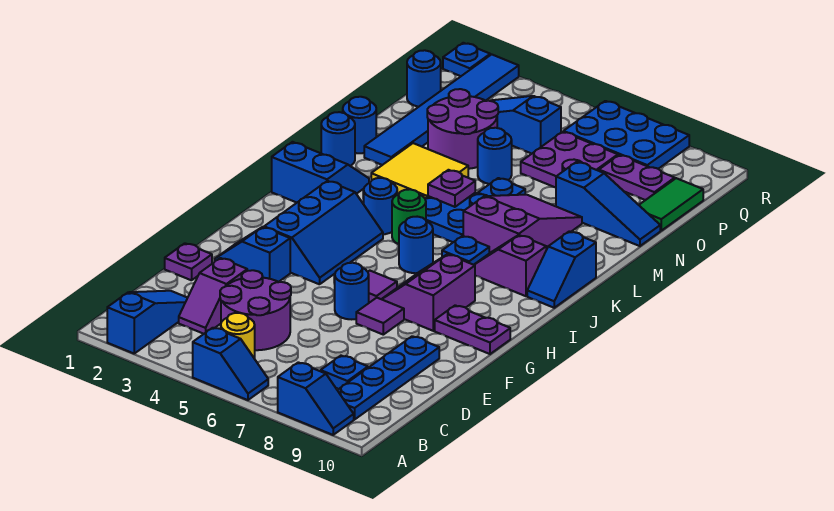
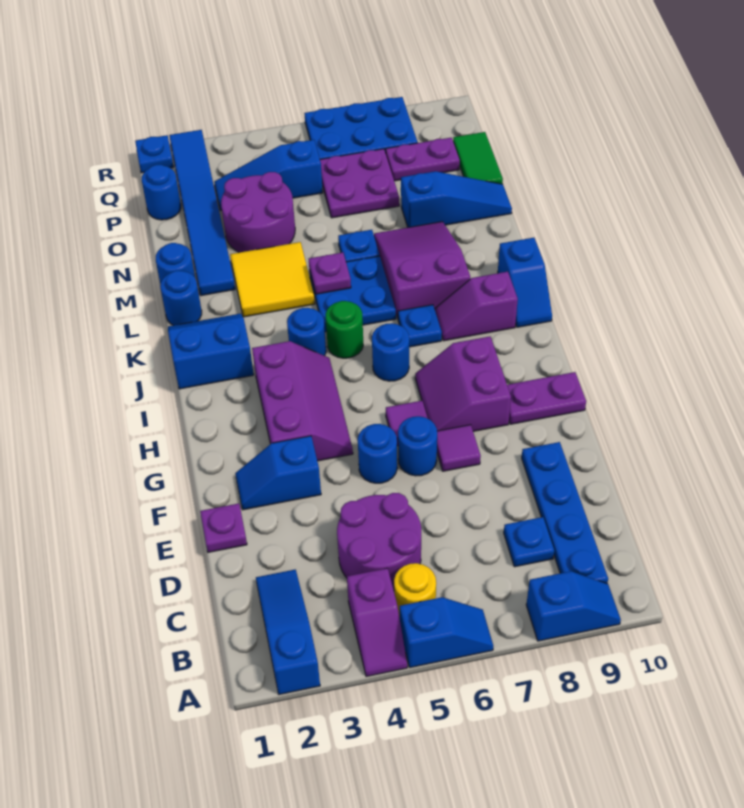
purple slope C3:D3 level 1 top D -> purple slope A4:B4 level 1 top B
blue slope G3:I4 level 1 top 3 -> purple slope G3:I4 level 1 top 3
blue round brick N5 level 1 -> blue round brick F5 level 1

